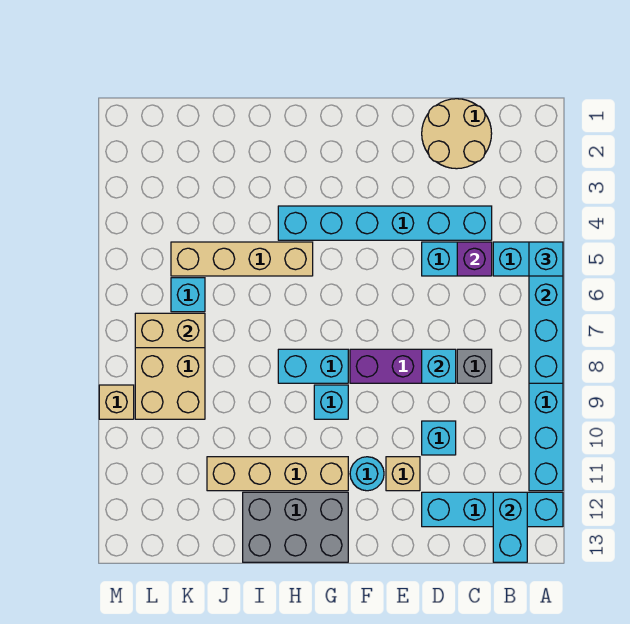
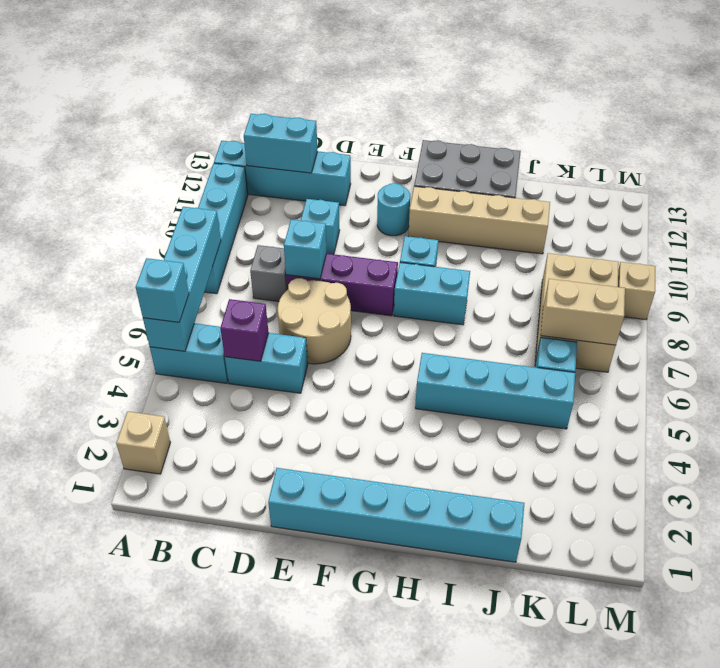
cyan brick B12:B13 level 2 -> cyan brick B12:C12 level 2
tan round brick C1:D2 level 1 -> tan round brick D6:E7 level 1
cyan brick C4:H4 level 1 -> cyan brick E1:J1 level 1
tan brick E11 level 1 -> tan brick A2 level 1
tan brick H5:K5 level 1 -> cyan brick H5:K5 level 1

